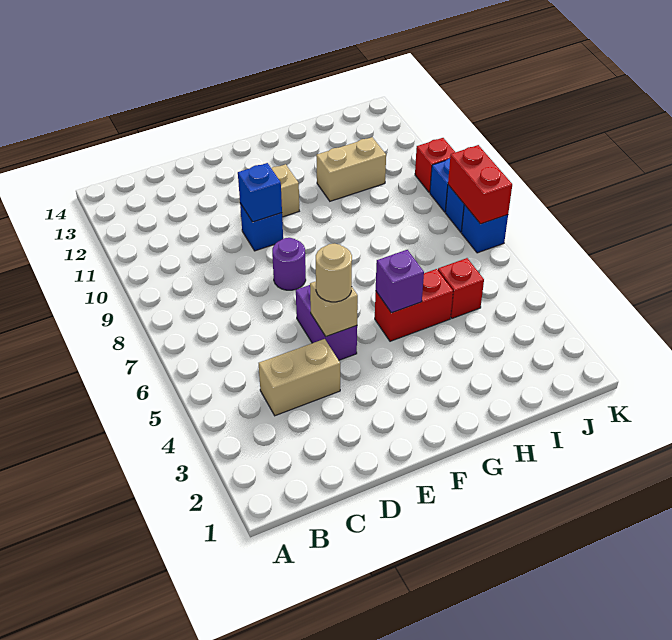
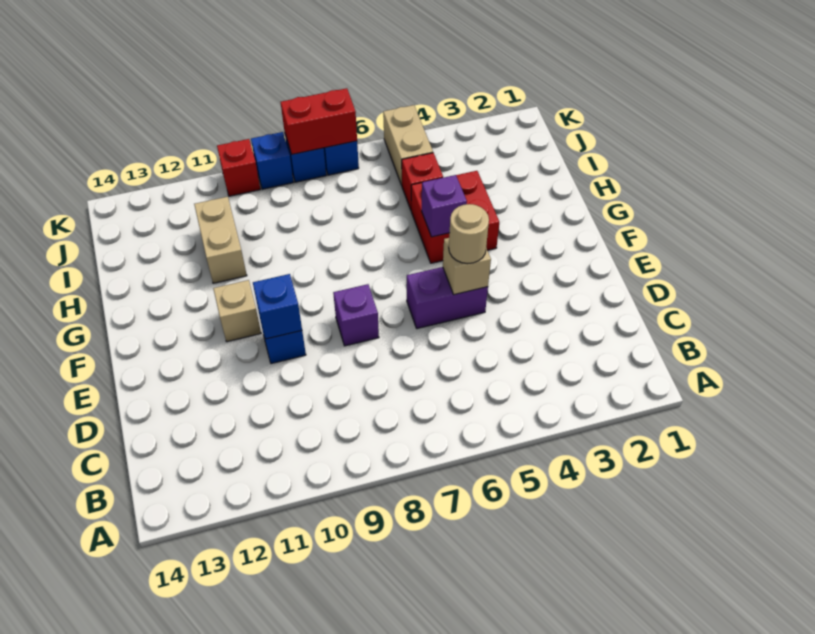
tan brick C4:D4 level 1 -> tan brick J5:K5 level 1
purple round brick E8 level 1 -> purple brick E8 level 1
red brick G5:H5 level 1 -> red brick G4:H5 level 1

